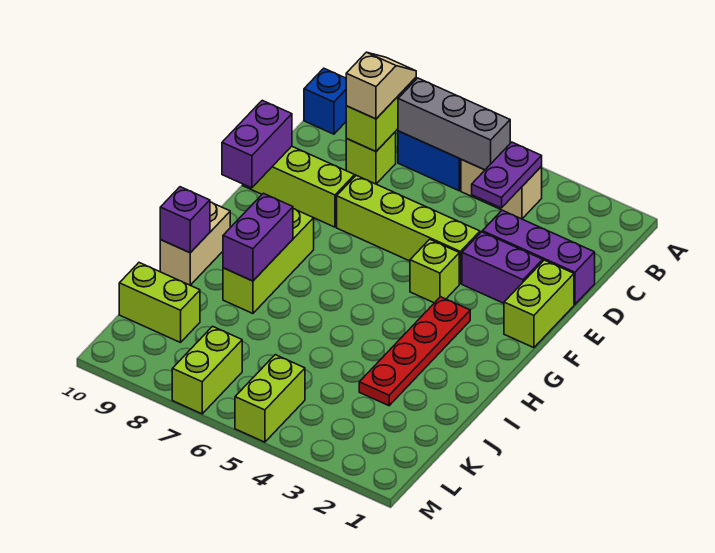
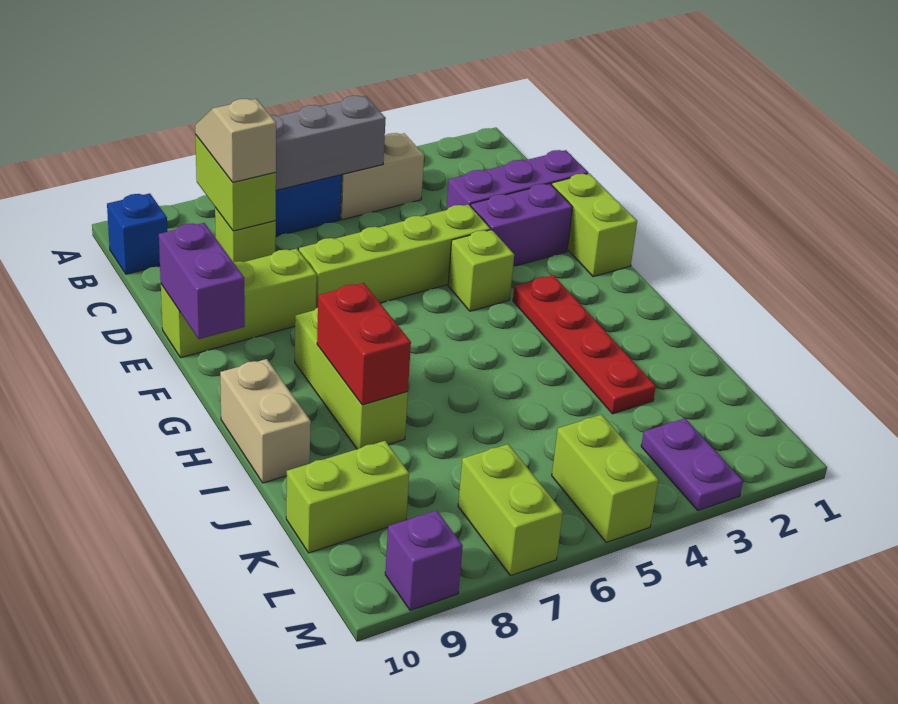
purple plate B4:C4 level 2 -> purple plate L3:M3 level 1
purple brick H8:I8 level 2 -> red brick H8:I8 level 2
purple brick I10 level 2 -> purple brick M9 level 1

